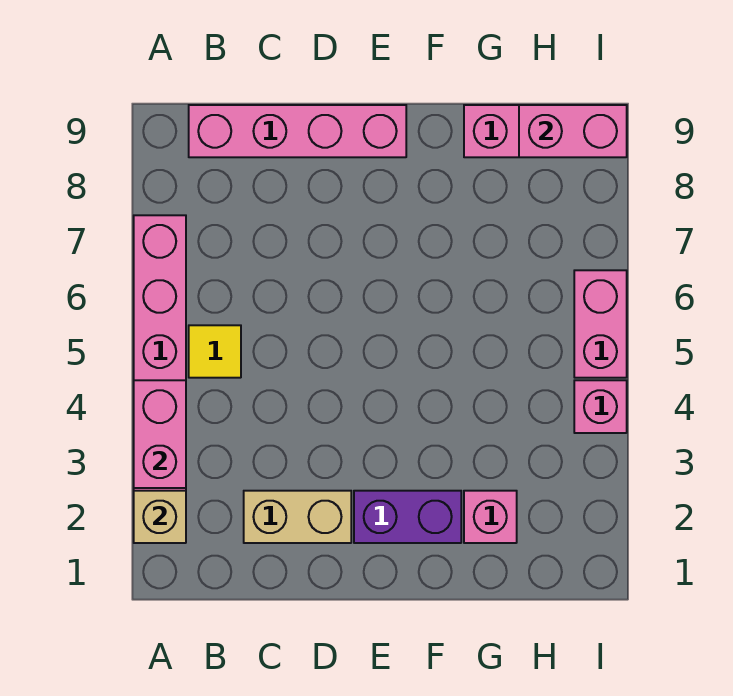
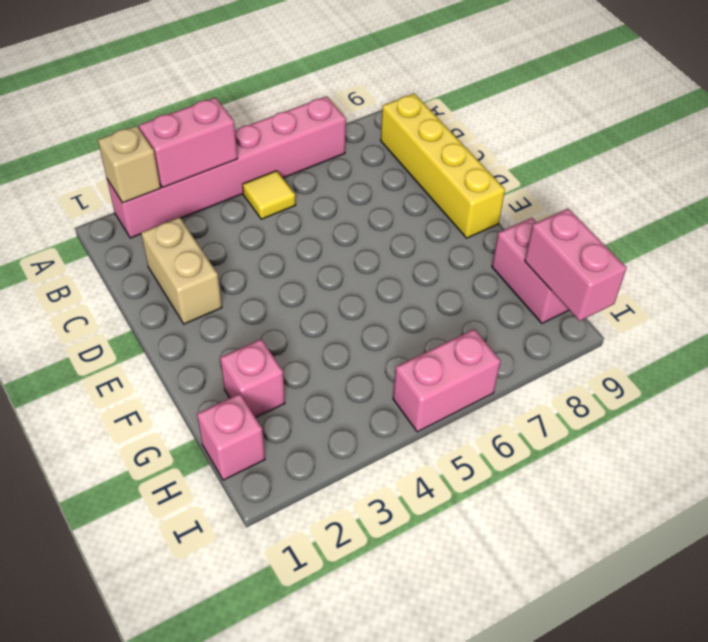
pink brick B9:E9 level 1 -> yellow brick B9:E9 level 1
purple brick E2:F2 level 1 -> none
pink brick I4 level 1 -> pink brick H1 level 1

